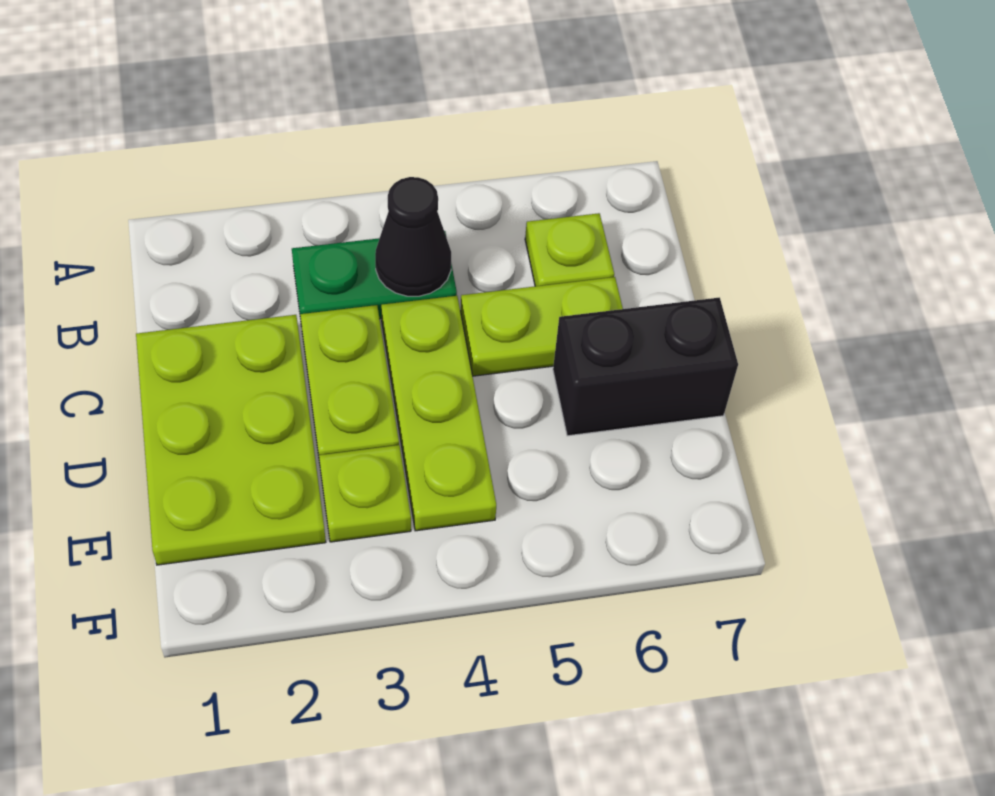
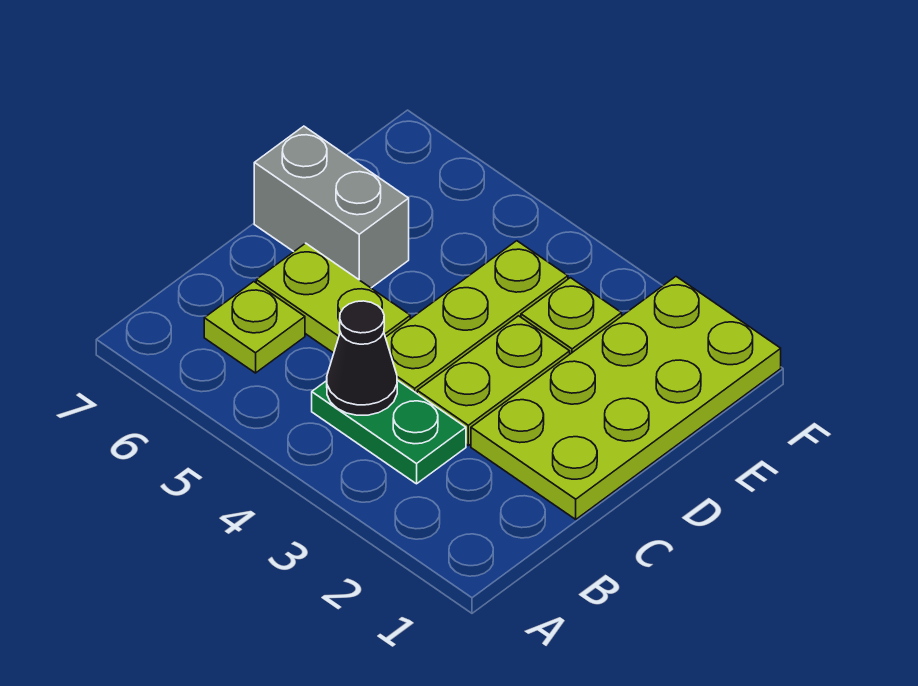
lime plate C1:E2 level 1 -> lime plate C1:F2 level 1
black brick D6:D7 level 1 -> grey brick D6:D7 level 1

